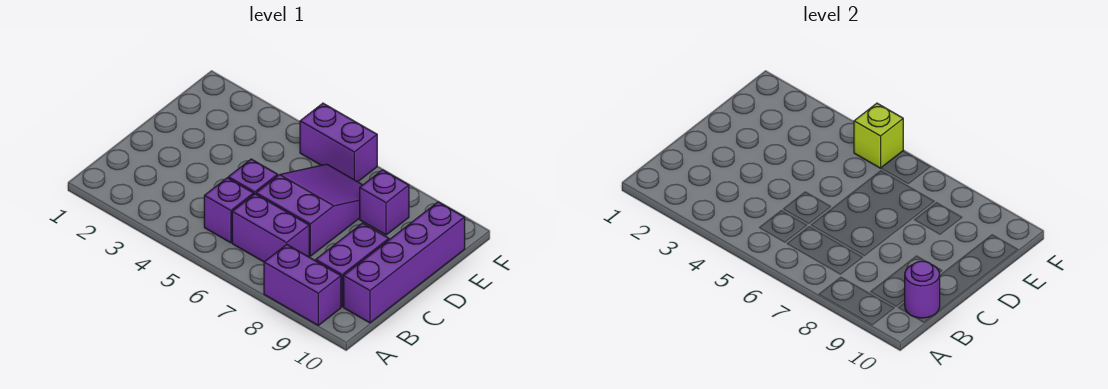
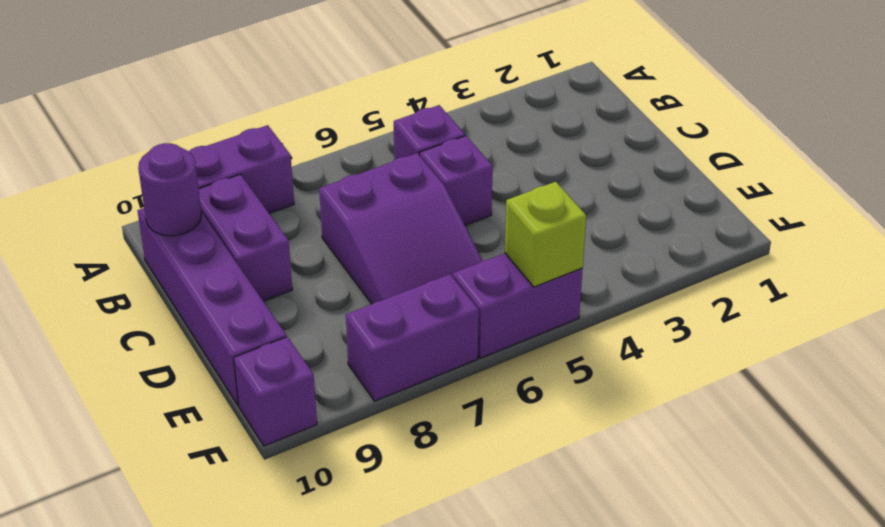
purple brick B6:B7 level 1 -> purple brick F7:F8 level 1
purple brick E8 level 1 -> purple brick F10 level 1

